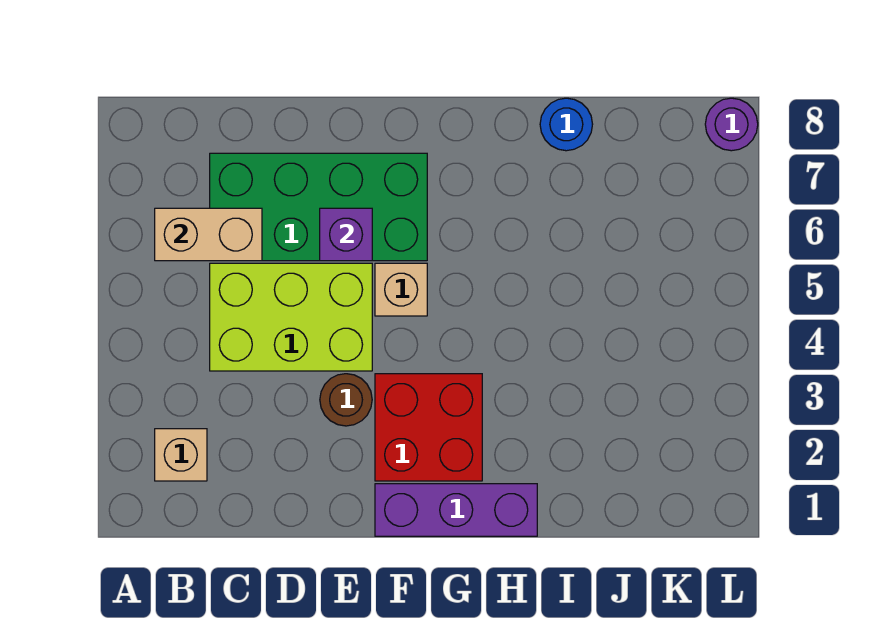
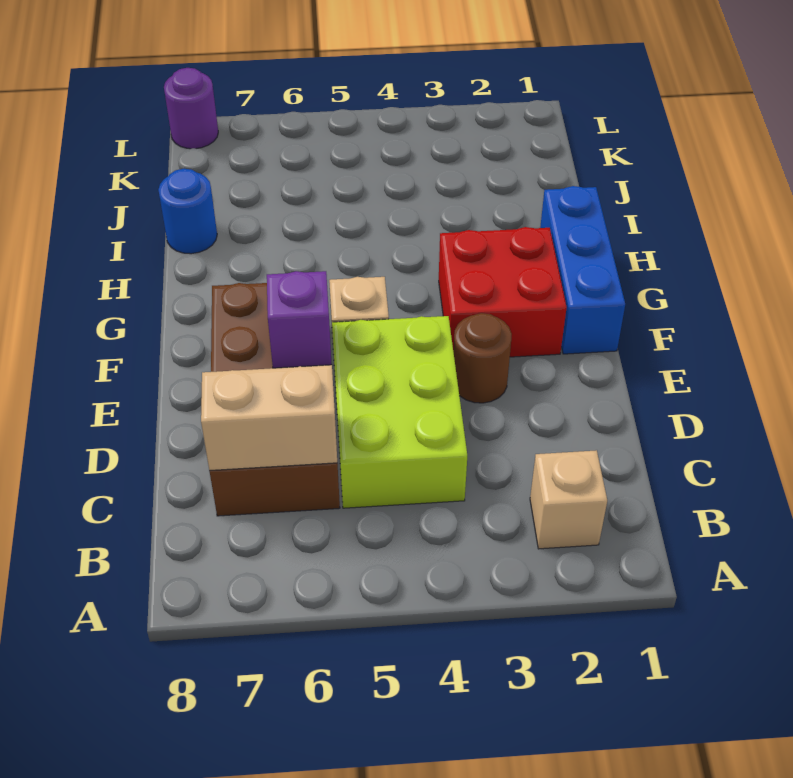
tan brick B6:C6 level 2 -> tan brick C6:C7 level 2
green brick C6:F7 level 1 -> brown brick C6:F7 level 1
purple brick F1:H1 level 1 -> blue brick F1:H1 level 1

